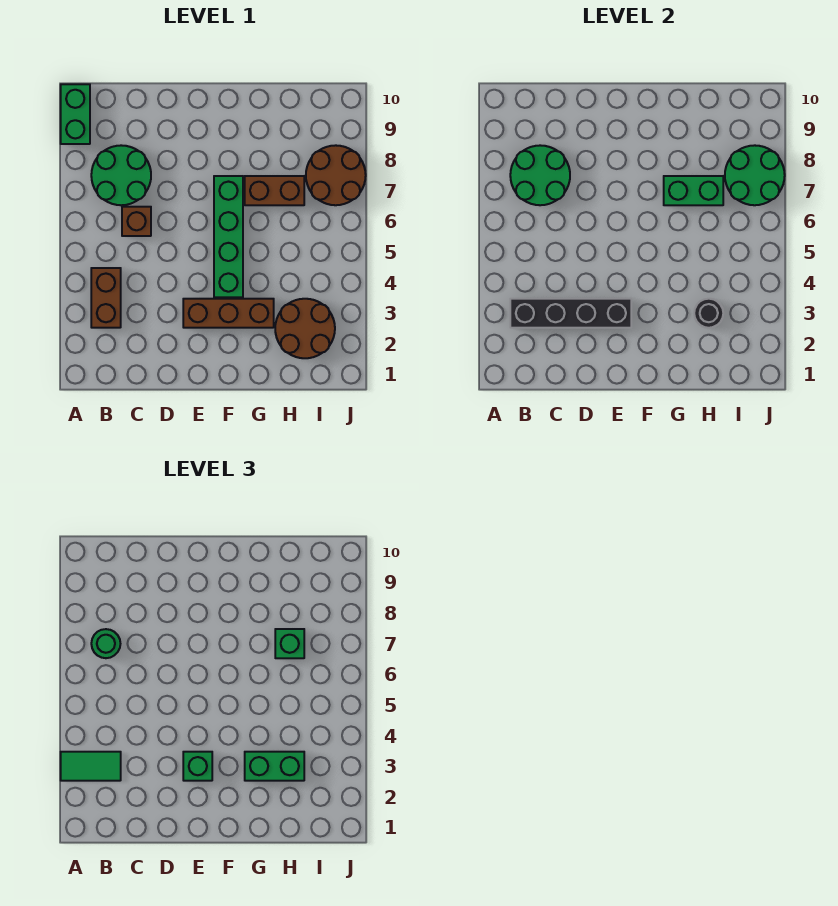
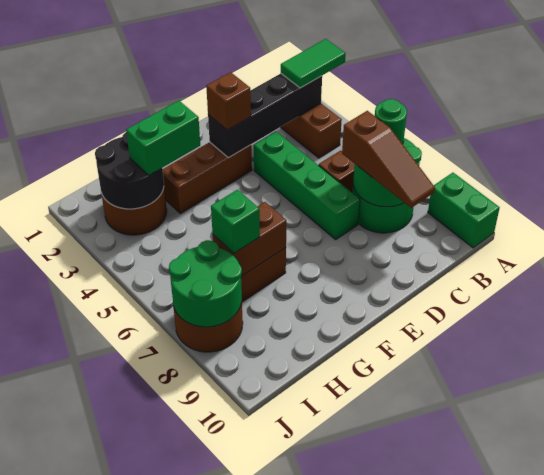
none -> brown slope C7:C9 level 3 top 7
green brick E3 level 3 -> brown brick E3 level 3
green brick F4:F7 level 1 -> green brick D4:D7 level 1
green brick G7:H7 level 2 -> brown brick G7:H7 level 2
black round brick H3 level 2 -> black round brick H2:I3 level 2

